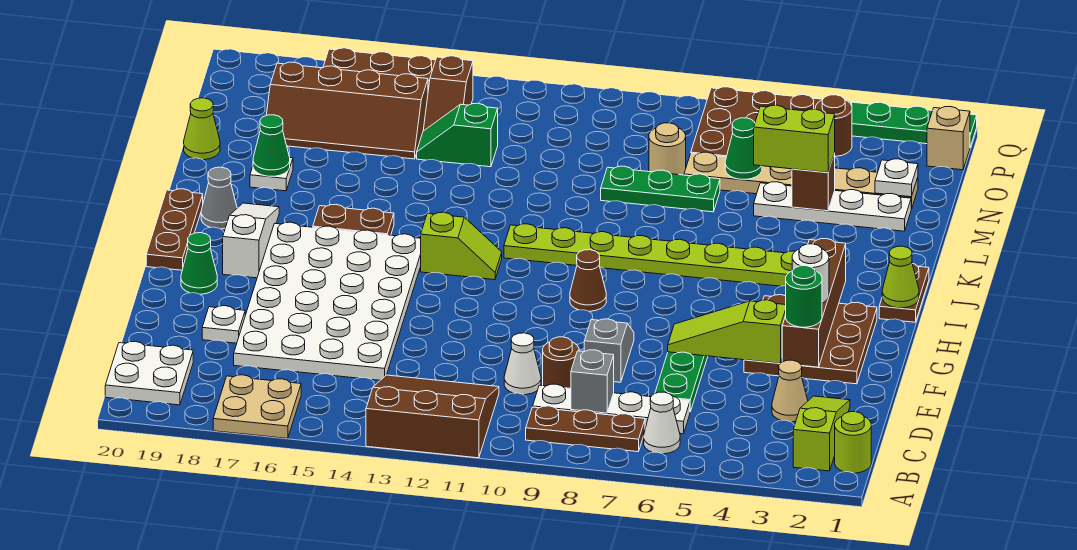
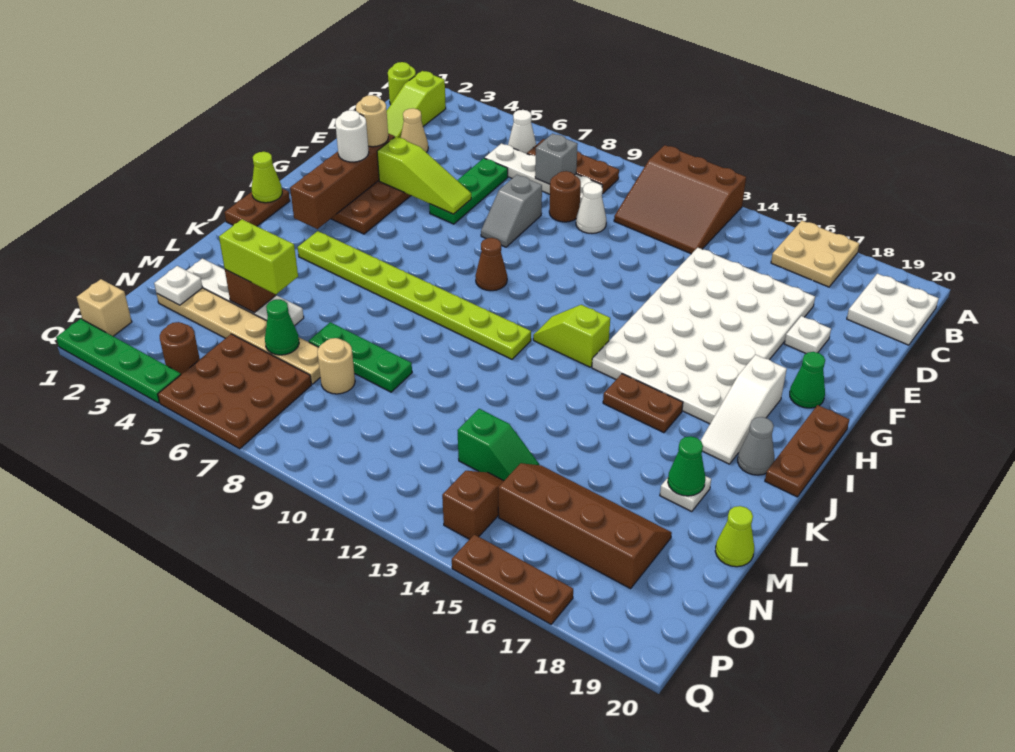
green round brick F3 level 3 -> tan round brick F3 level 3

